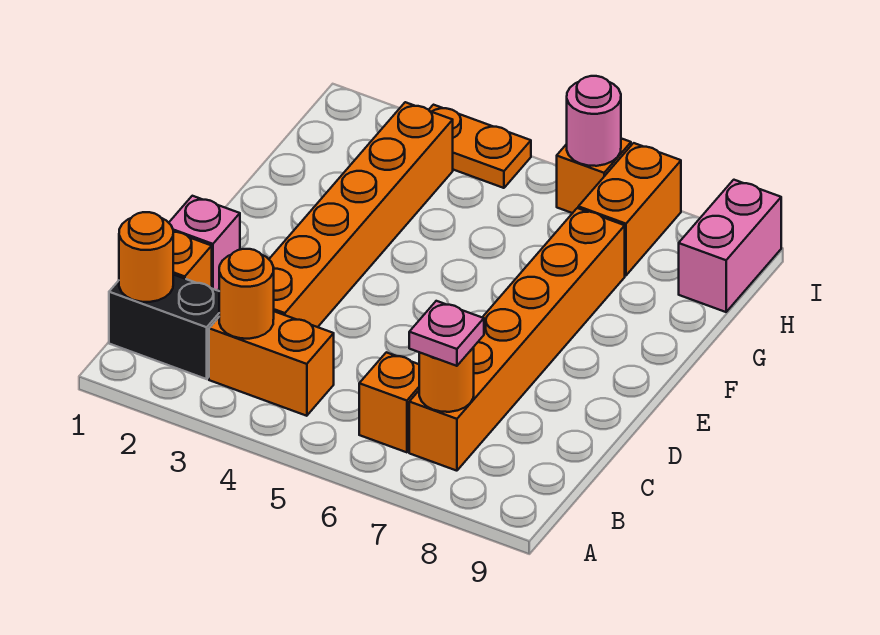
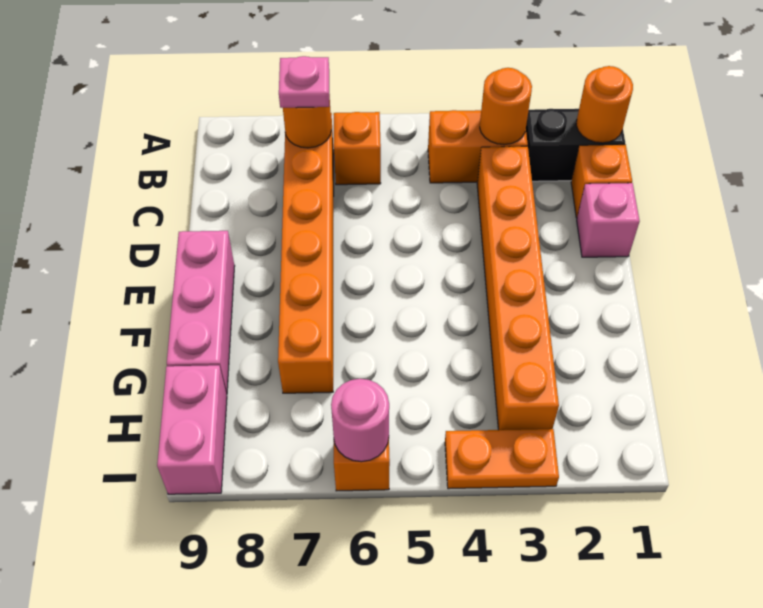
none -> pink brick E9:G9 level 1
orange brick H7:I7 level 1 -> none

